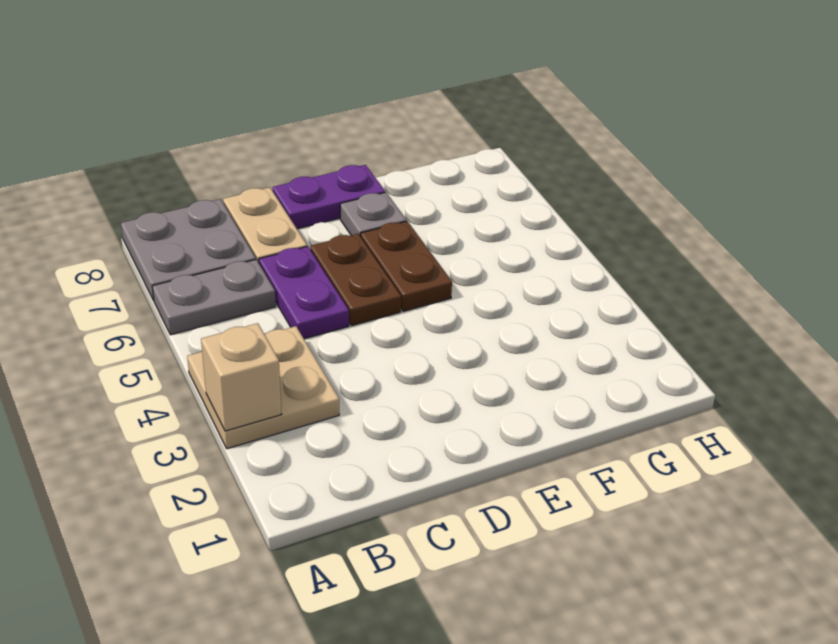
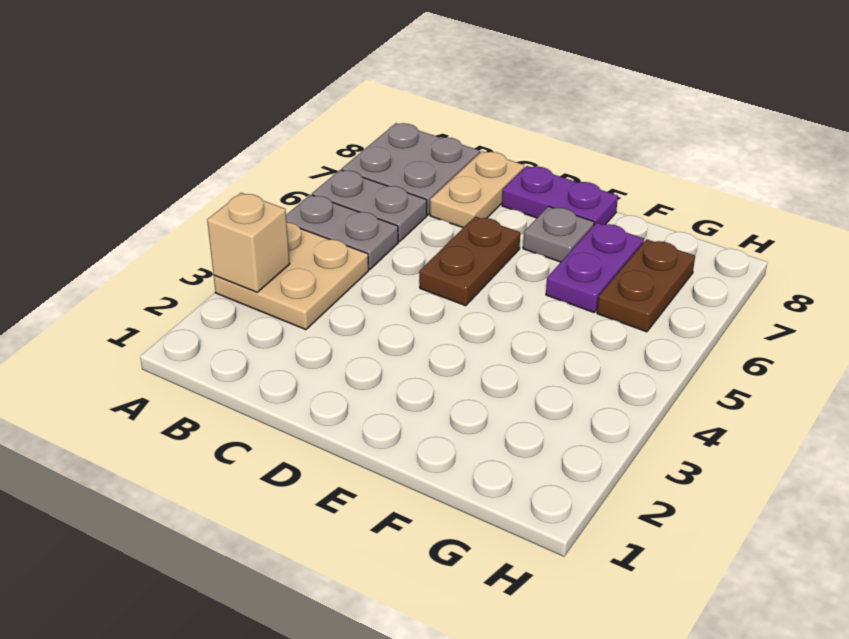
none -> grey plate A5:B5 level 1
purple plate C5:C6 level 1 -> purple plate F6:F7 level 1
brown plate E5:E6 level 1 -> brown plate G6:G7 level 1

